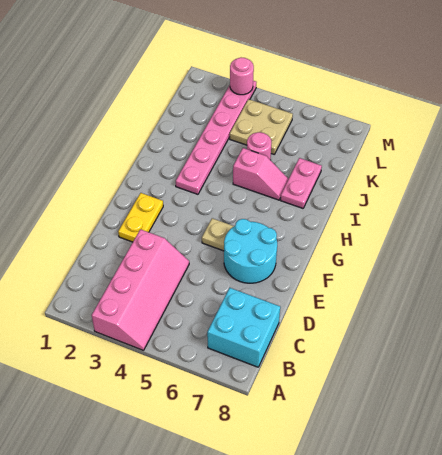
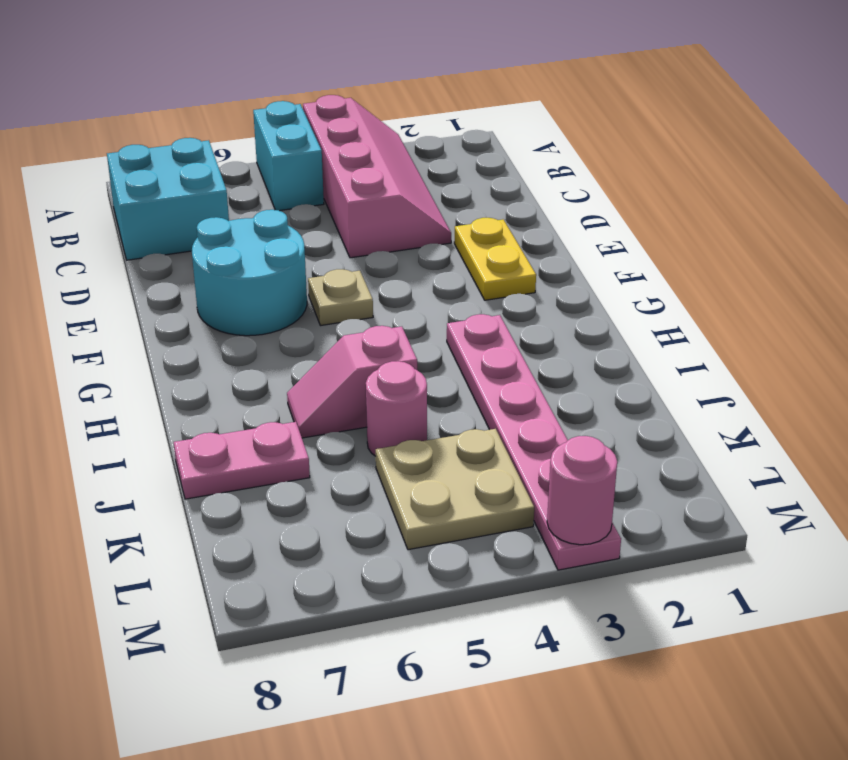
pink slope A3:D4 level 1 top 3 -> pink slope A3:D4 level 1 top 4
none -> cyan brick A5:B5 level 1
pink plate I7:J7 level 1 -> pink plate J7:J8 level 1

